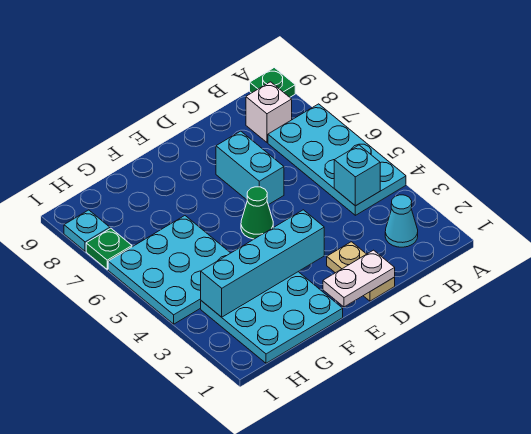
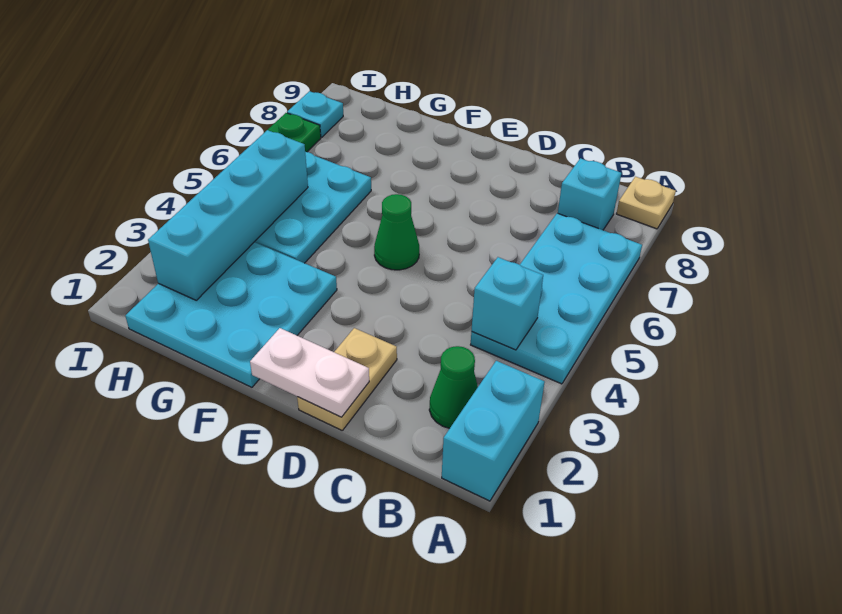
green plate A9 level 1 -> tan plate A9 level 1
cyan cone B2 level 1 -> green cone B2 level 1
white brick B8 level 1 -> cyan brick B8 level 1
cyan brick D6:D7 level 1 -> cyan brick A1:A2 level 1
cyan brick E3:H3 level 2 -> cyan brick H2:H5 level 2

